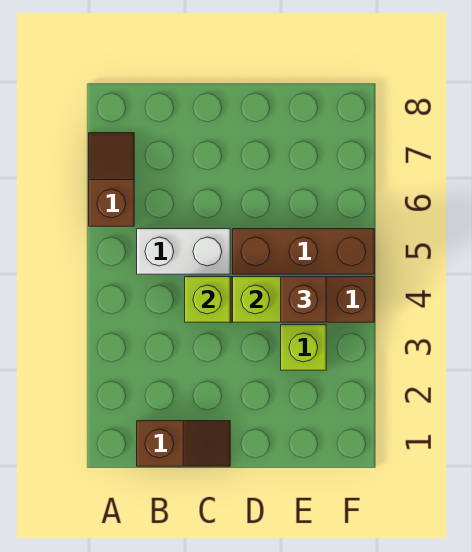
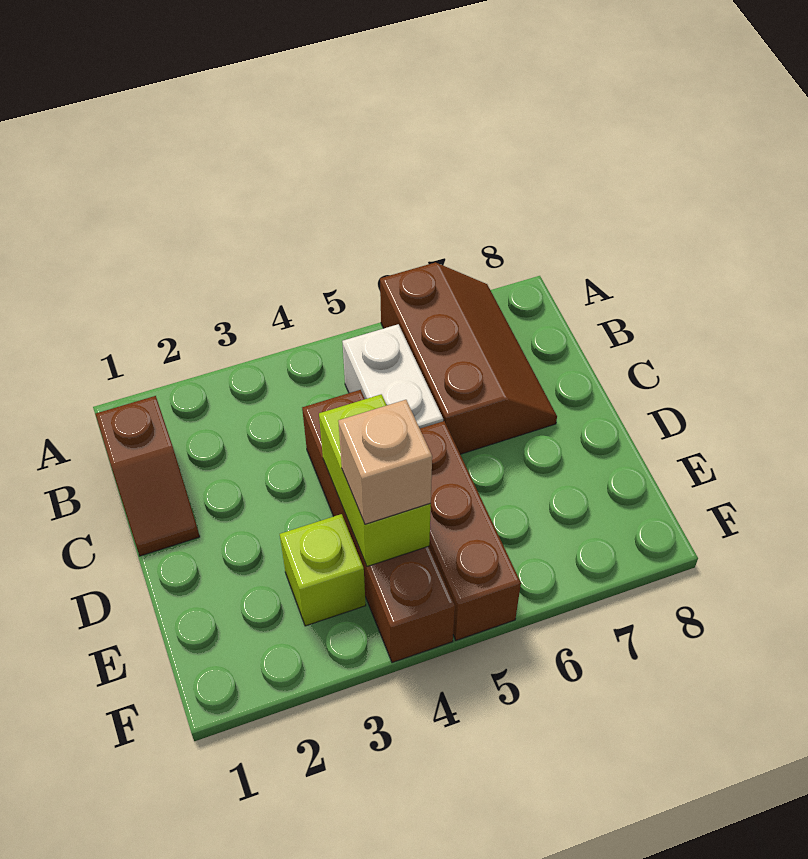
brown slope A6:A7 level 1 top 6 -> brown slope A6:C7 level 1 top 6
lime brick C4 level 2 -> none
brown brick E4 level 3 -> tan brick E4 level 3

